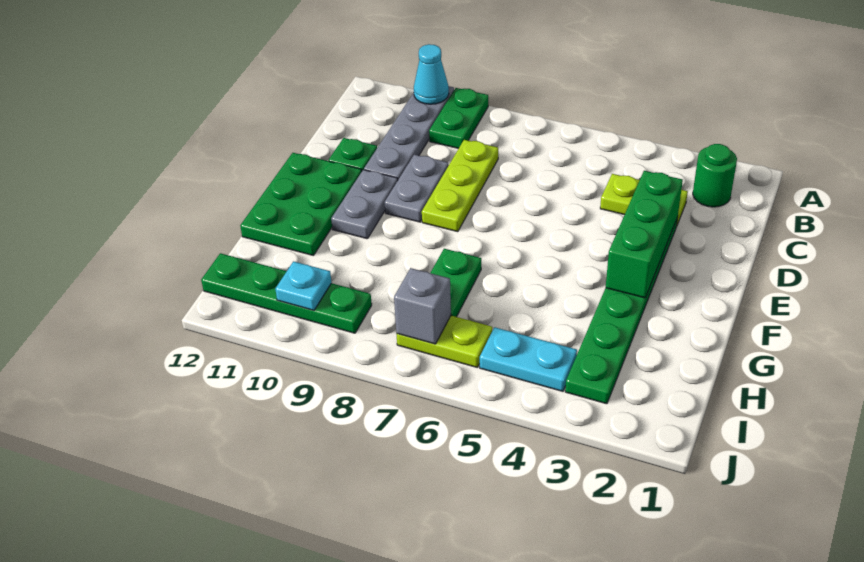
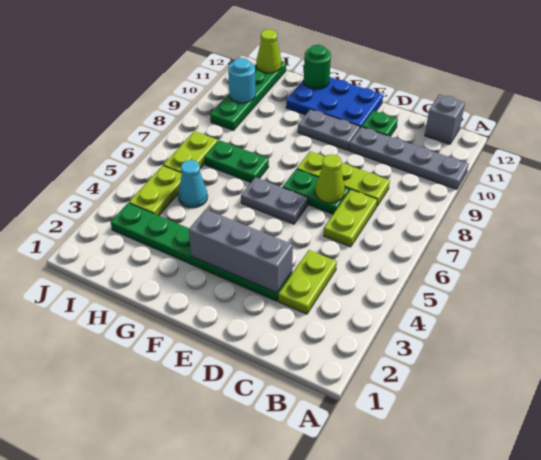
green plate A9:B9 level 1 -> green plate D7:E7 level 1
cyan cone A10 level 2 -> cyan cone H5 level 1
green round brick B2 level 1 -> green round brick G12 level 2
none -> lime plate C6:C7 level 1
green brick D3:F3 level 2 -> grey brick D3:F3 level 2
none -> lime cone D7 level 2
grey plate D9:E9 level 1 -> grey plate E6:F6 level 1
green plate E11:G12 level 1 -> blue plate E11:G12 level 1
cyan plate I4:I5 level 1 -> lime plate I4:I5 level 1
grey brick I7 level 2 -> grey brick B12 level 1
cyan plate I10 level 2 -> cyan round brick I10 level 2
none -> lime cone I12 level 2

